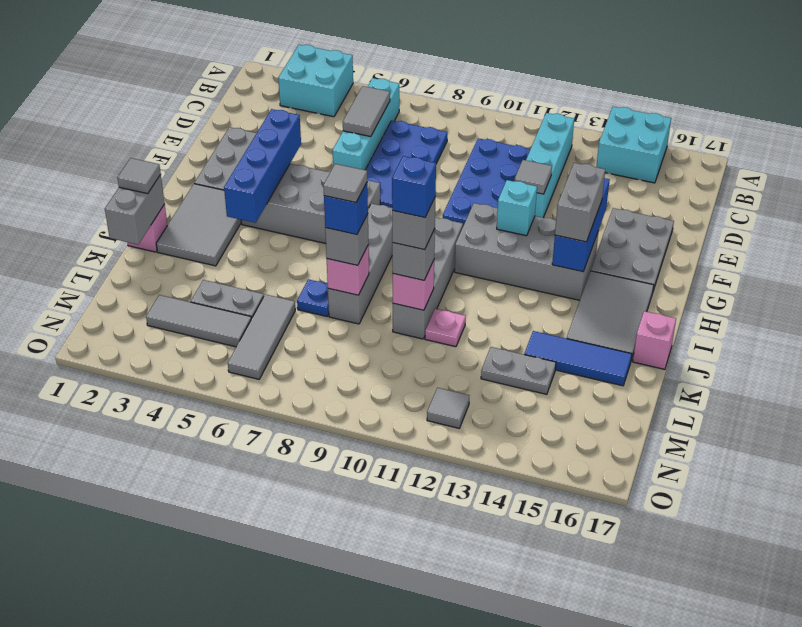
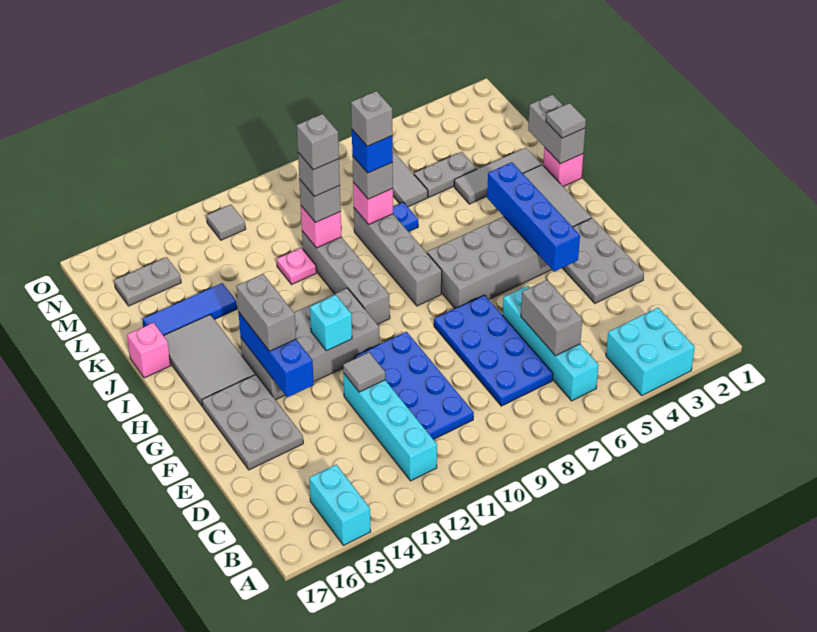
cyan brick A14:B15 level 1 -> cyan brick A15:B15 level 1
grey tile C6:D6 level 2 -> grey brick C6:D6 level 2
grey tile K8 level 5 -> grey brick K8 level 5
blue brick K10 level 5 -> grey brick K10 level 5
grey plate L13:L14 level 1 -> grey plate M15:M16 level 1
grey tile M3:M5 level 1 -> grey tile K2:K4 level 1

